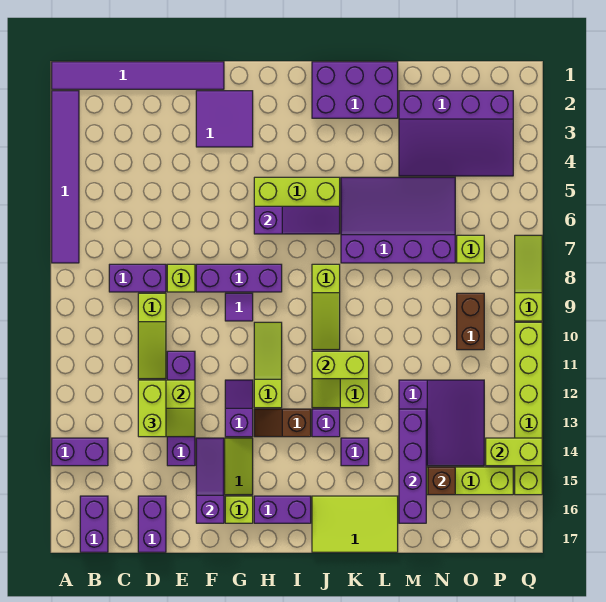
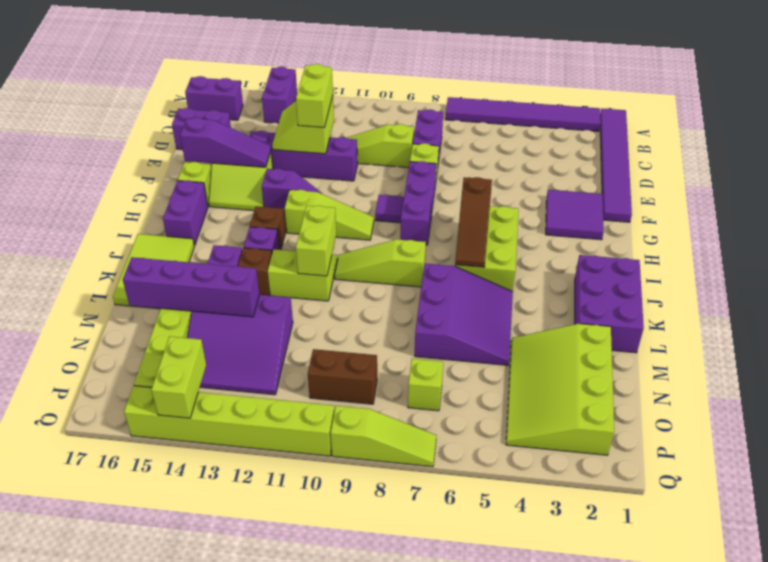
lime brick D12:D13 level 3 -> lime brick D12:E12 level 3
purple slope H6:J6 level 2 top H -> brown slope H6:J6 level 2 top H
purple slope K5:N7 level 1 top 7 -> purple slope K5:M7 level 1 top 7
purple slope M2:P4 level 1 top 2 -> lime slope M2:P4 level 1 top 2
brown brick N15 level 2 -> brown brick K13 level 1

